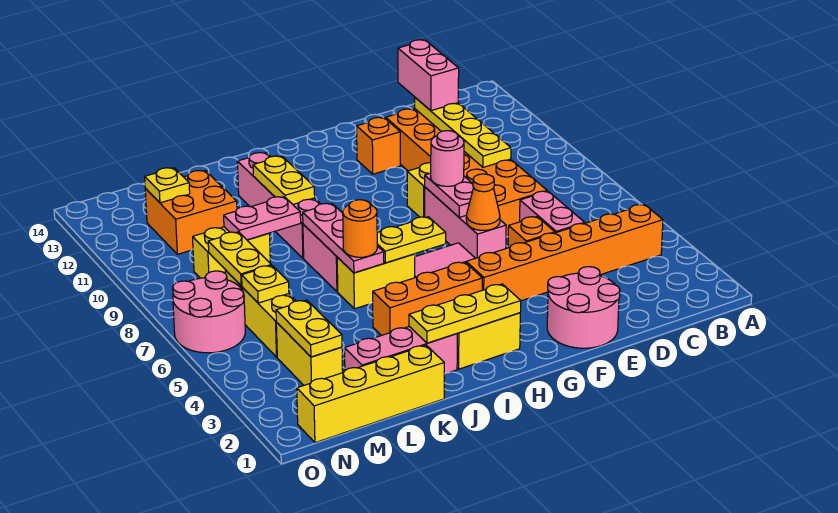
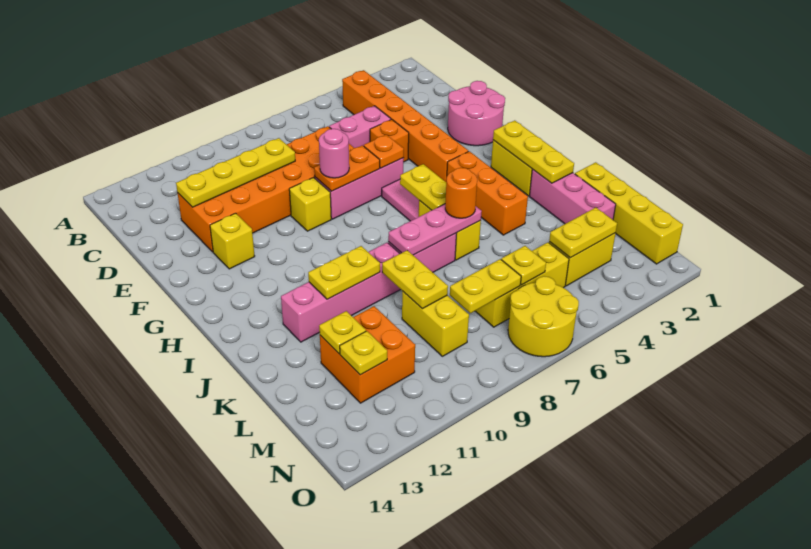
pink brick D12:D13 level 3 -> none
orange cone F6 level 2 -> orange plate F6 level 2
pink plate F7:F8 level 2 -> orange plate F7:F8 level 2
orange brick F12 level 1 -> yellow brick F12 level 1
pink plate K9:L9 level 2 -> yellow plate K9:L9 level 2
none -> yellow plate L12 level 2
pink round brick N6:O7 level 1 -> yellow round brick N6:O7 level 1

